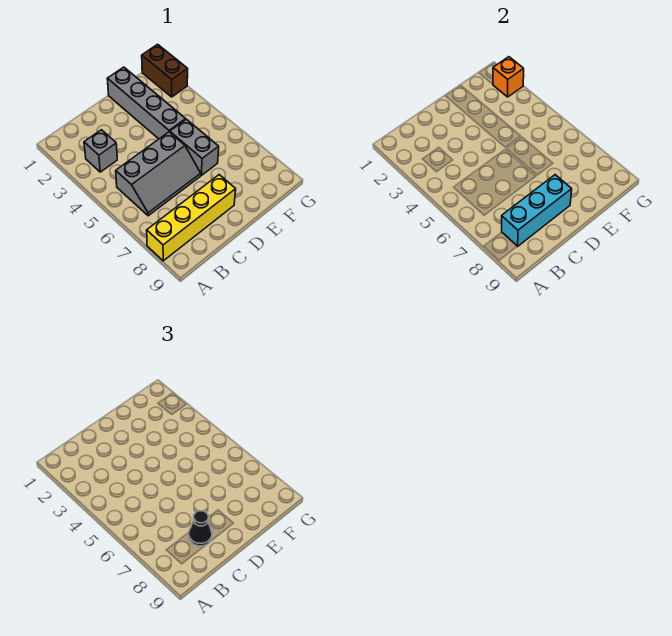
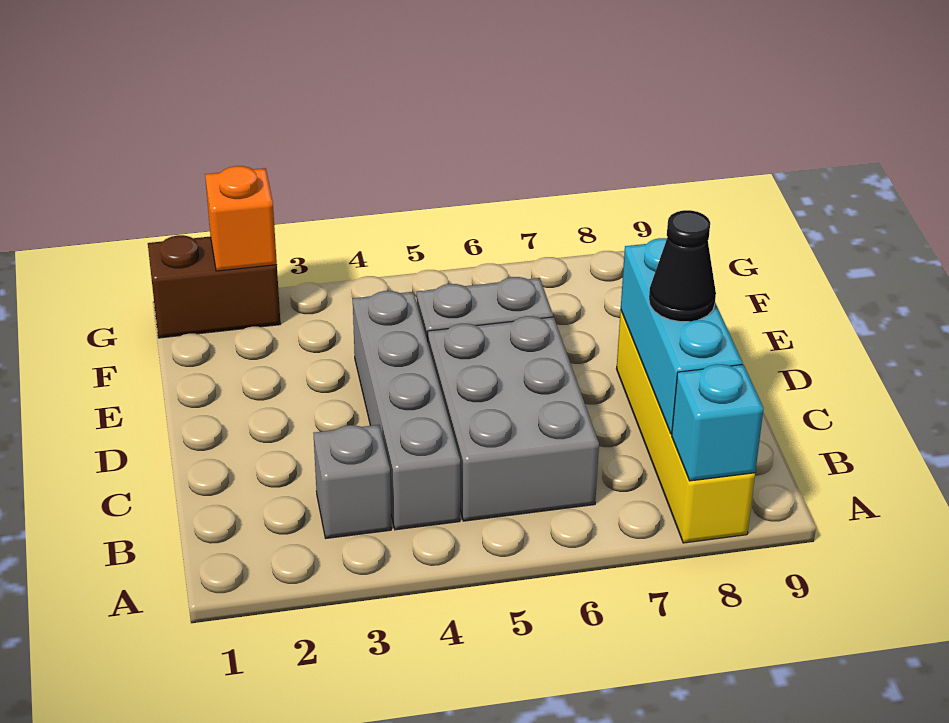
none -> cyan brick A8 level 2
grey slope B5:D6 level 1 top 5 -> grey brick B5:D6 level 1
grey brick E1:E4 level 1 -> grey brick B4:E4 level 1

